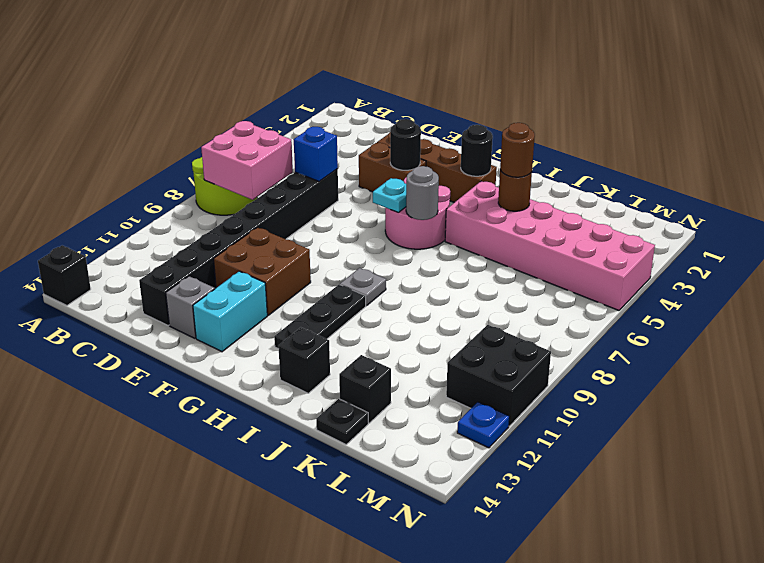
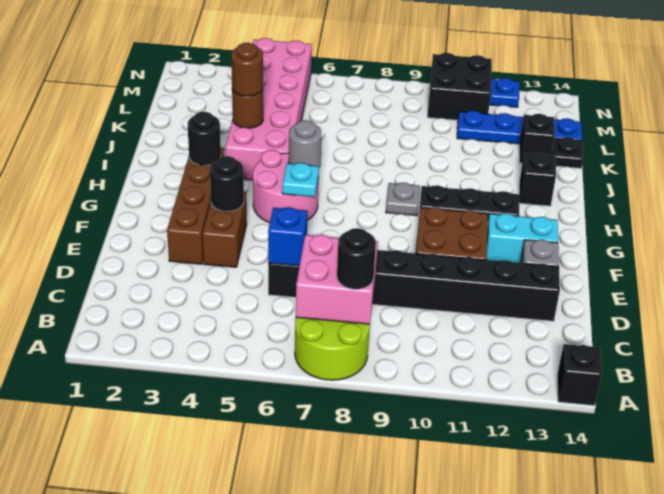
none -> black round brick B8 level 3
none -> blue plate L11:L14 level 1

